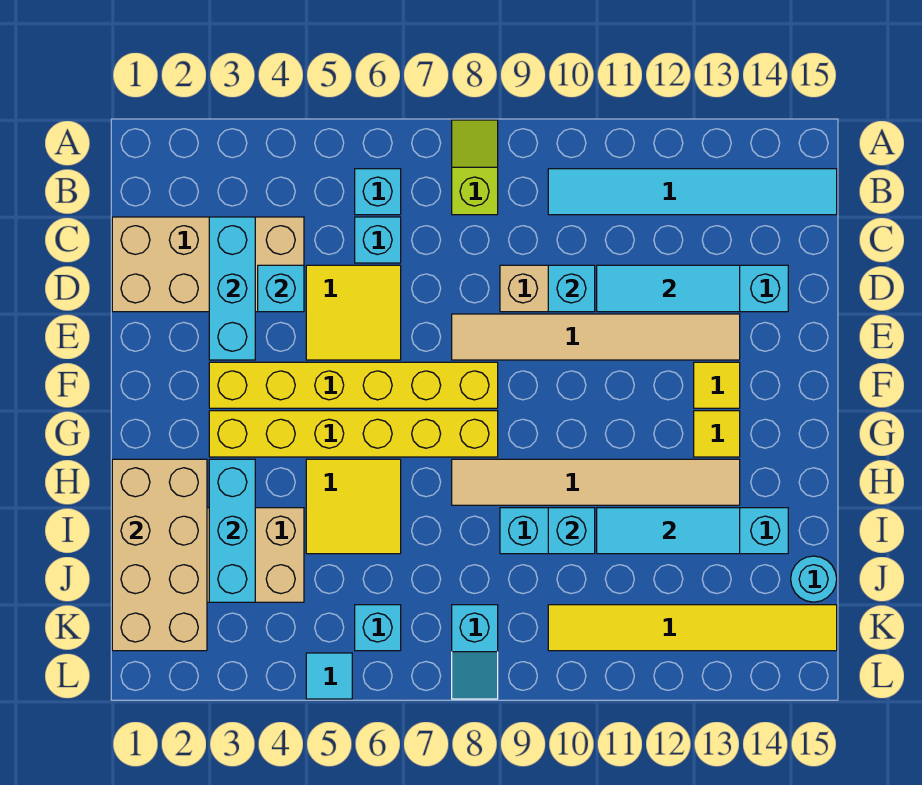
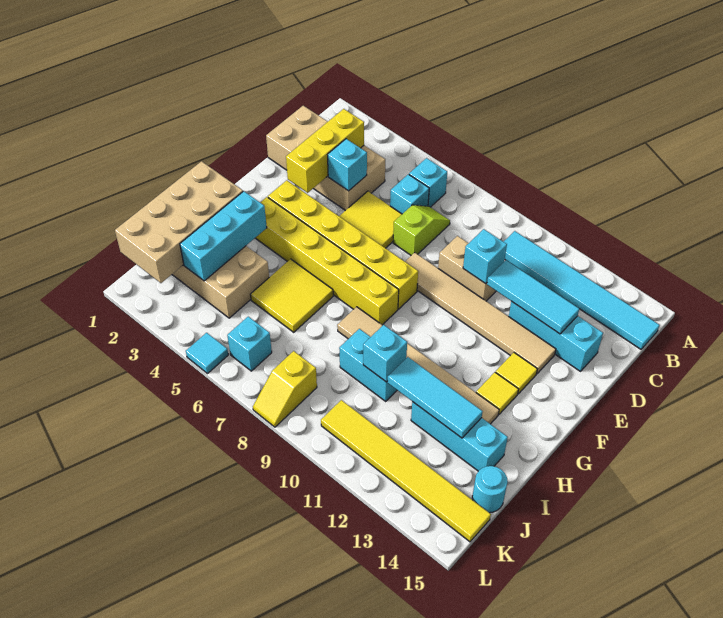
lime slope A8:B8 level 1 top B -> lime slope C7:D7 level 1 top D
cyan brick C3:E3 level 2 -> yellow brick C3:E3 level 2
cyan slope K8:L8 level 1 top K -> yellow slope K8:L8 level 1 top K

